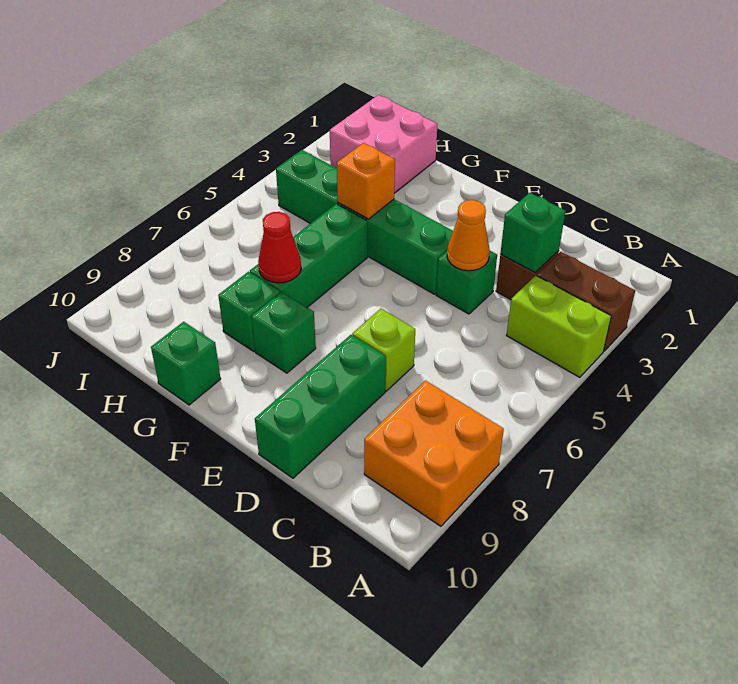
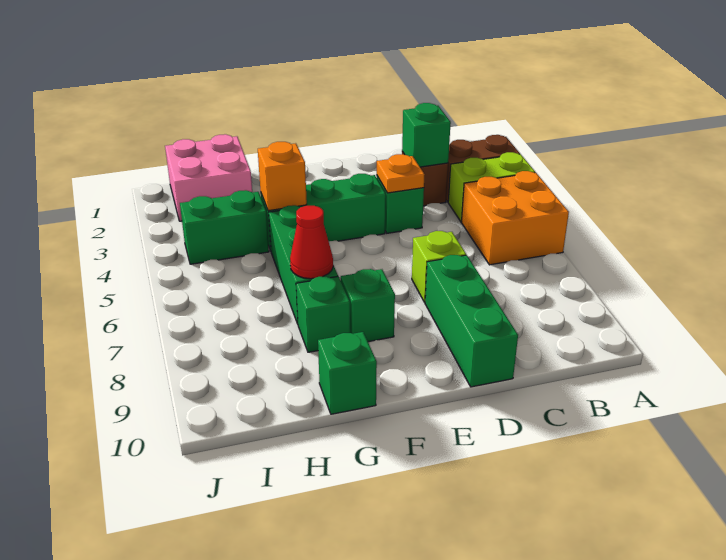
orange brick A8:B9 level 1 -> orange brick A5:B6 level 1
orange cone D4 level 2 -> orange plate D4 level 2

